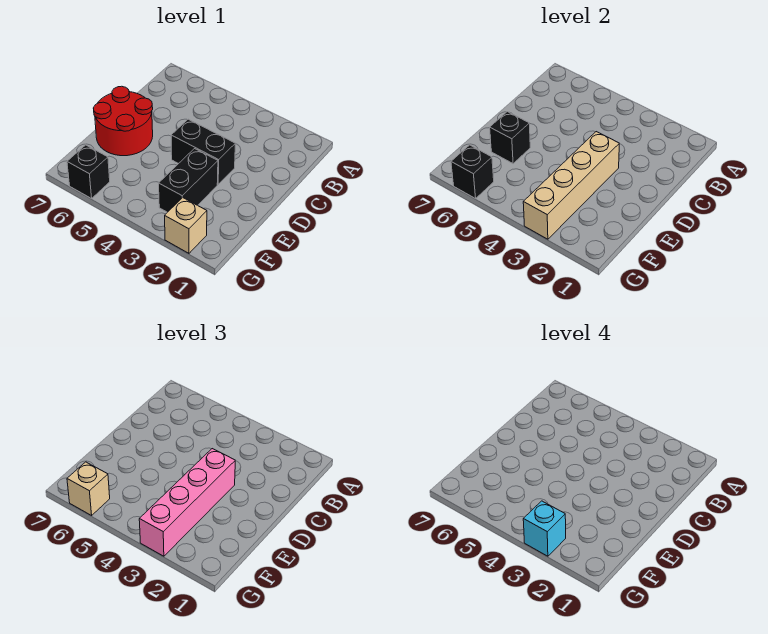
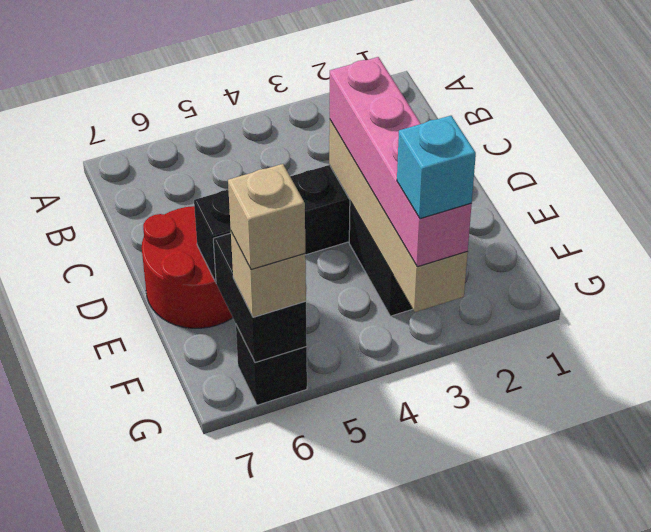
tan brick G2 level 1 -> tan brick G6 level 4
black brick G6 level 2 -> black brick F6:G6 level 2

